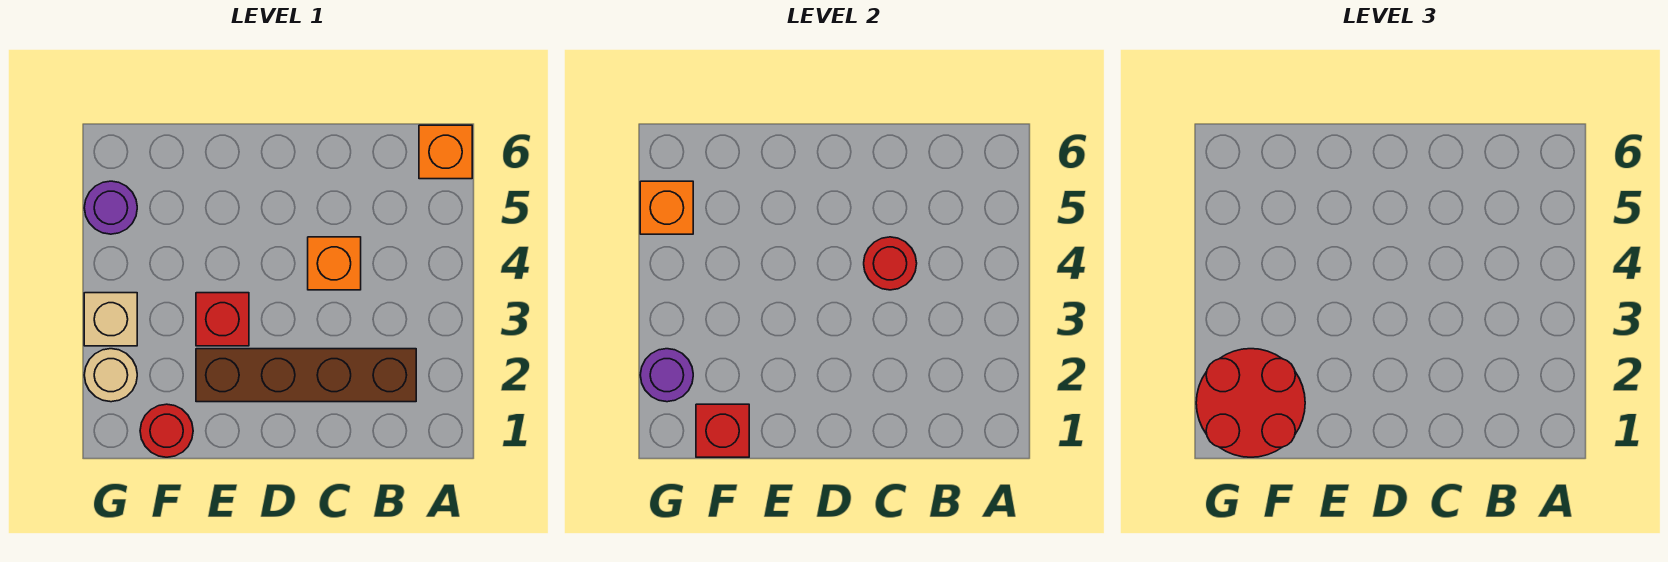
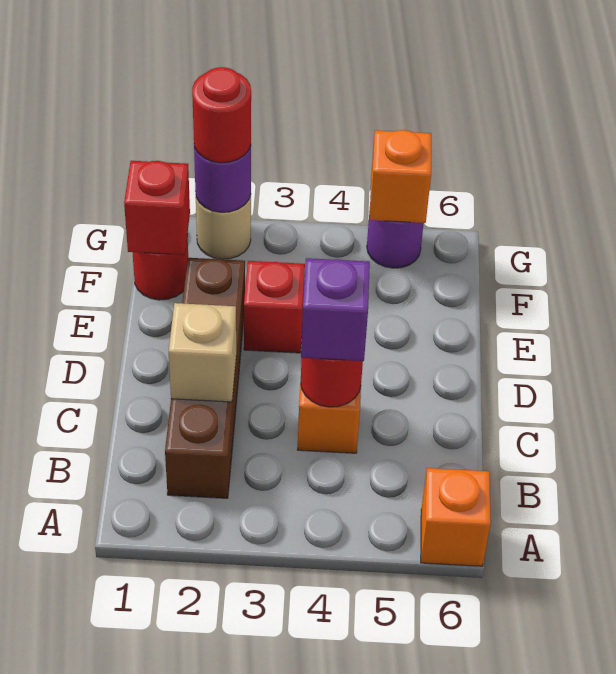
none -> purple brick C4 level 3
red round brick F1:G2 level 3 -> red round brick G2 level 3
tan brick G3 level 1 -> tan brick C2 level 2

